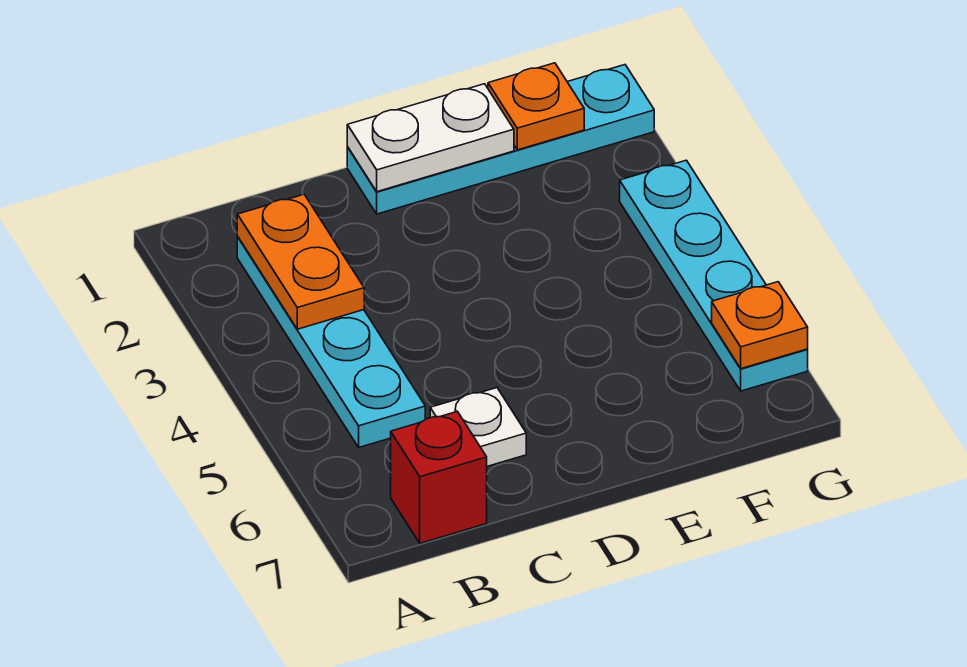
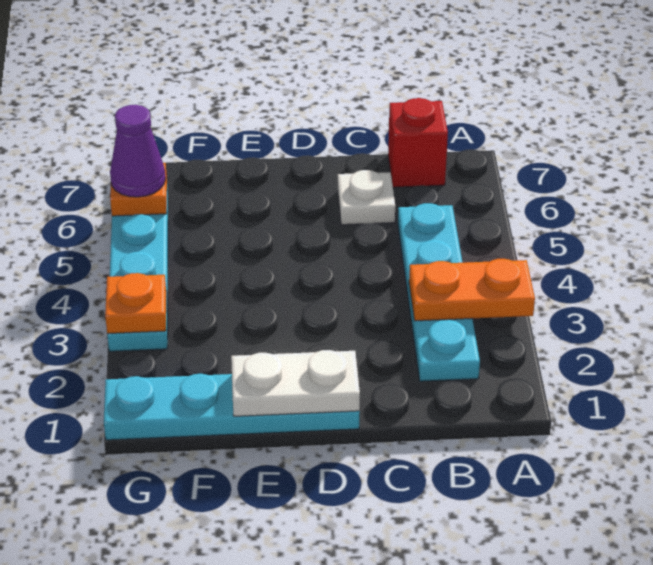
orange plate B2:B3 level 2 -> orange plate A3:B3 level 2
orange plate F1 level 2 -> orange plate G3 level 2
none -> purple cone G6 level 3

